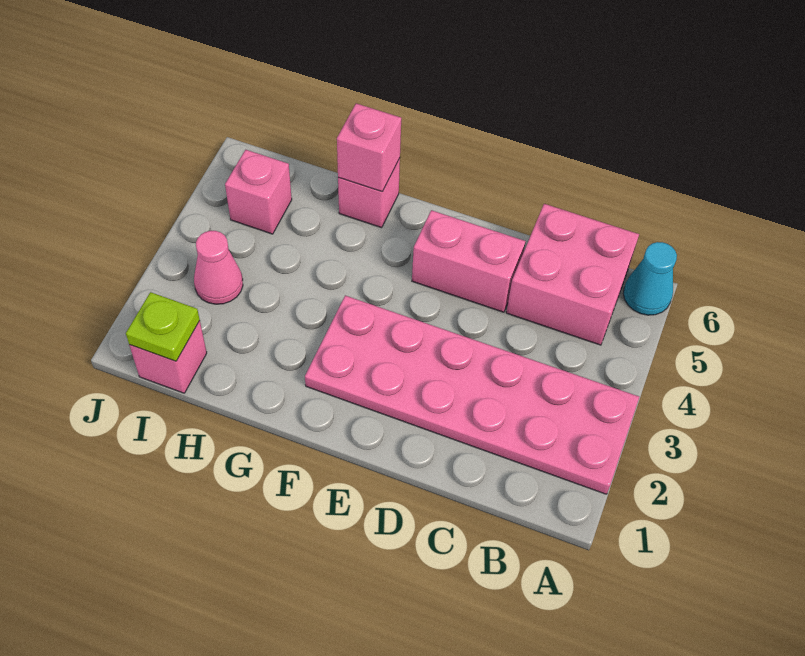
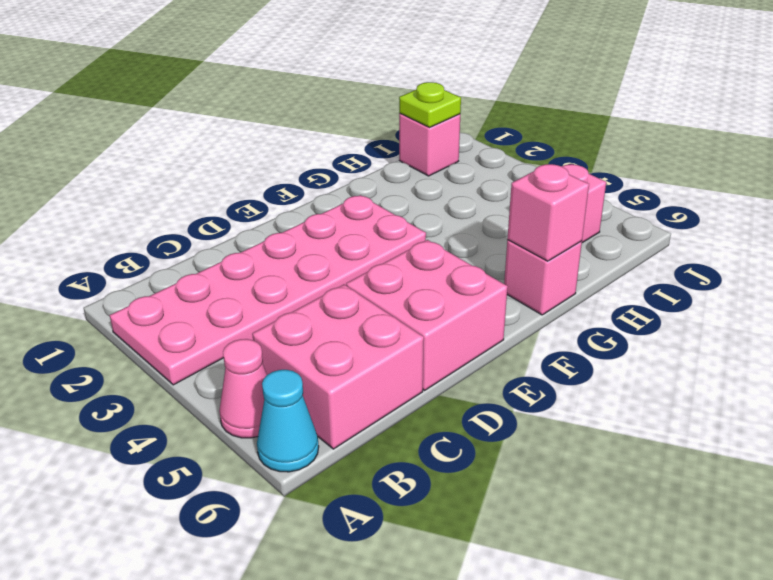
pink brick D5:E5 level 1 -> pink brick D5:E6 level 1
pink cone I3 level 1 -> pink cone A5 level 1

